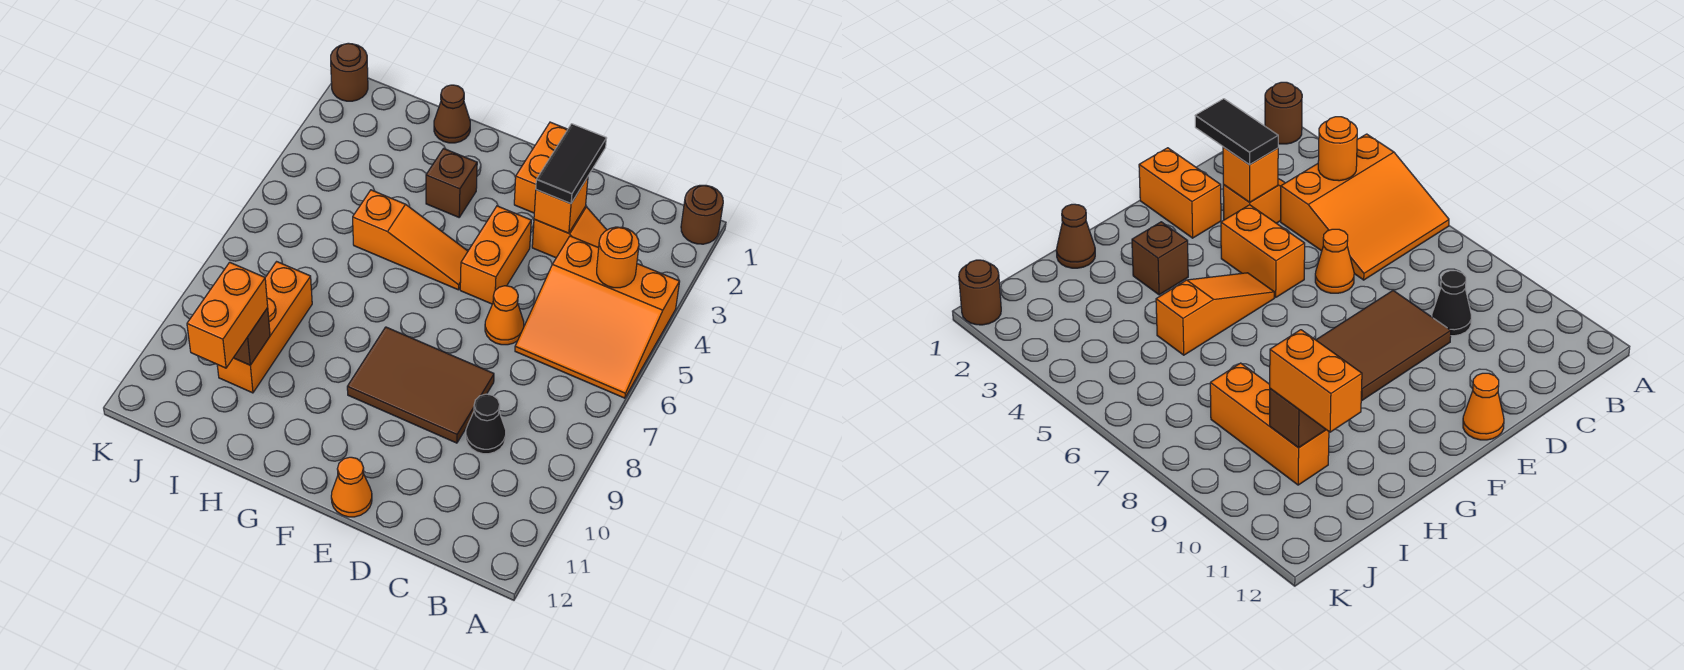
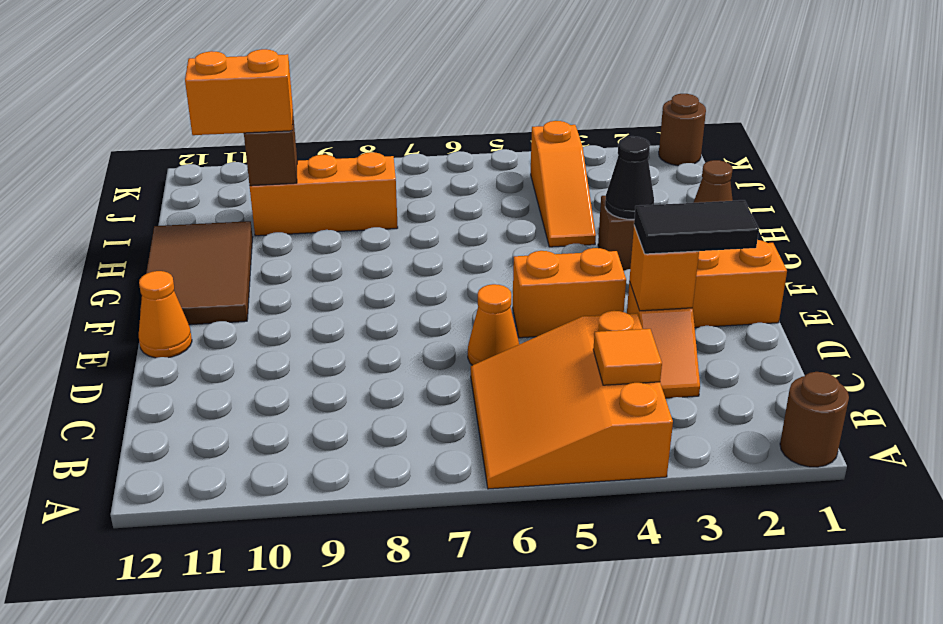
orange round brick B4 level 2 -> orange tile B4 level 2
black cone C9 level 1 -> black cone G3 level 2
brown tile D8:F9 level 1 -> brown tile F11:H12 level 1
orange slope F5:H5 level 1 top H -> orange slope H4:J4 level 1 top J

